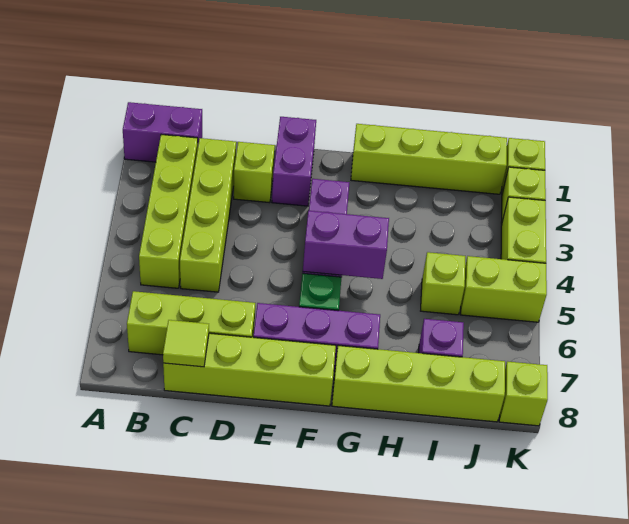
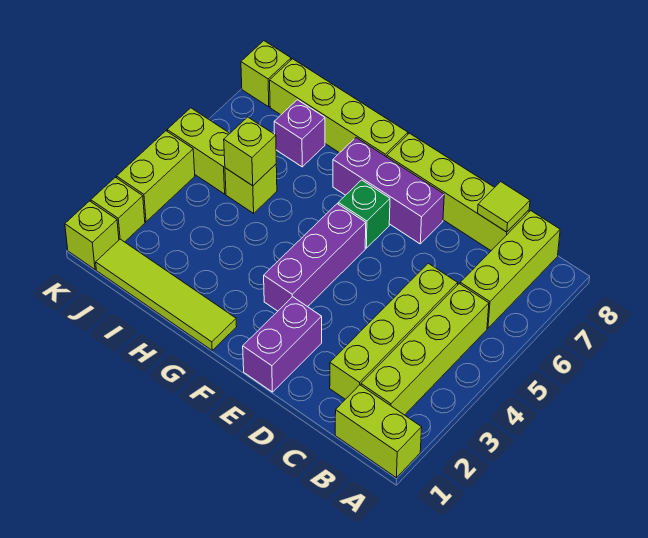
purple brick A1:B1 level 1 -> lime brick A1:B1 level 1
lime brick B7:D7 level 1 -> lime brick B6:B8 level 1
lime brick D2 level 1 -> lime brick I5 level 2
purple brick F5:G5 level 2 -> none
lime brick G1:J1 level 1 -> lime tile G1:J1 level 1

